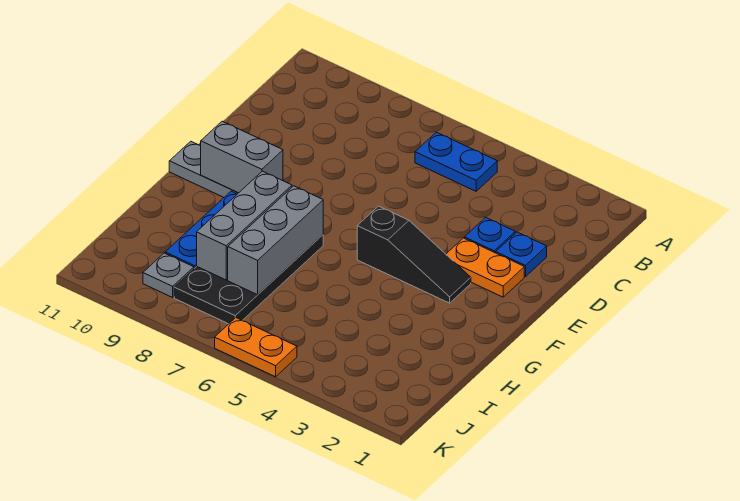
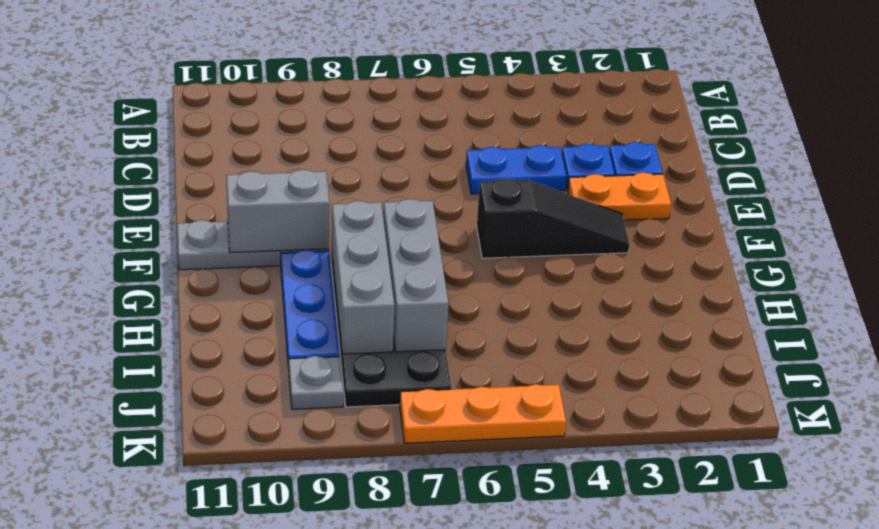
blue plate B5:B6 level 1 -> blue plate D4:D5 level 1
orange plate K5:K6 level 1 -> orange plate K5:K7 level 1

